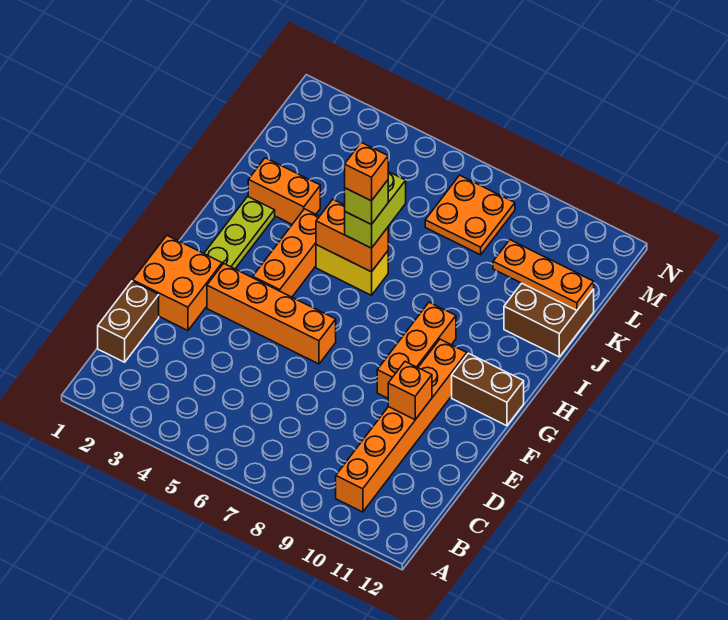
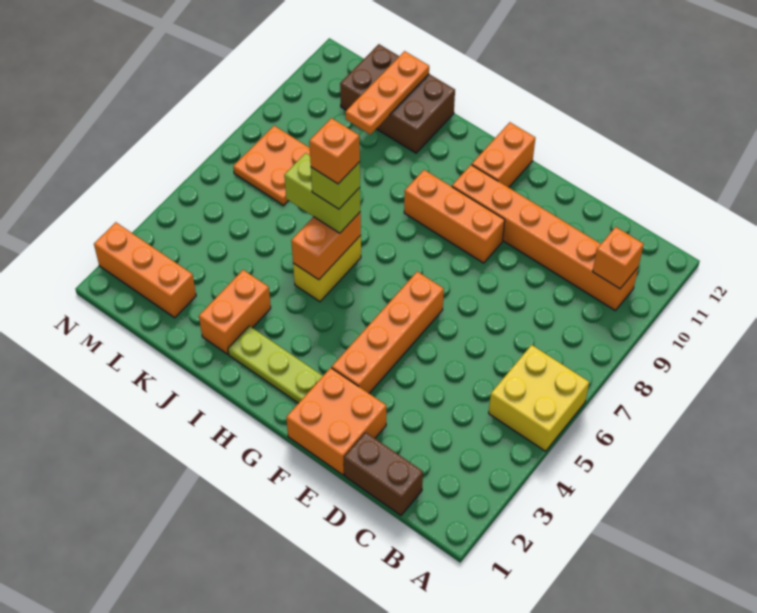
none -> yellow brick A5:B6 level 1
orange brick E10 level 2 -> orange brick B10 level 2
orange brick G4:I4 level 1 -> orange brick L2:N2 level 1
brown brick G11:G12 level 1 -> orange brick G11:G12 level 1
brown brick J11:K12 level 1 -> brown brick J11:L12 level 1

